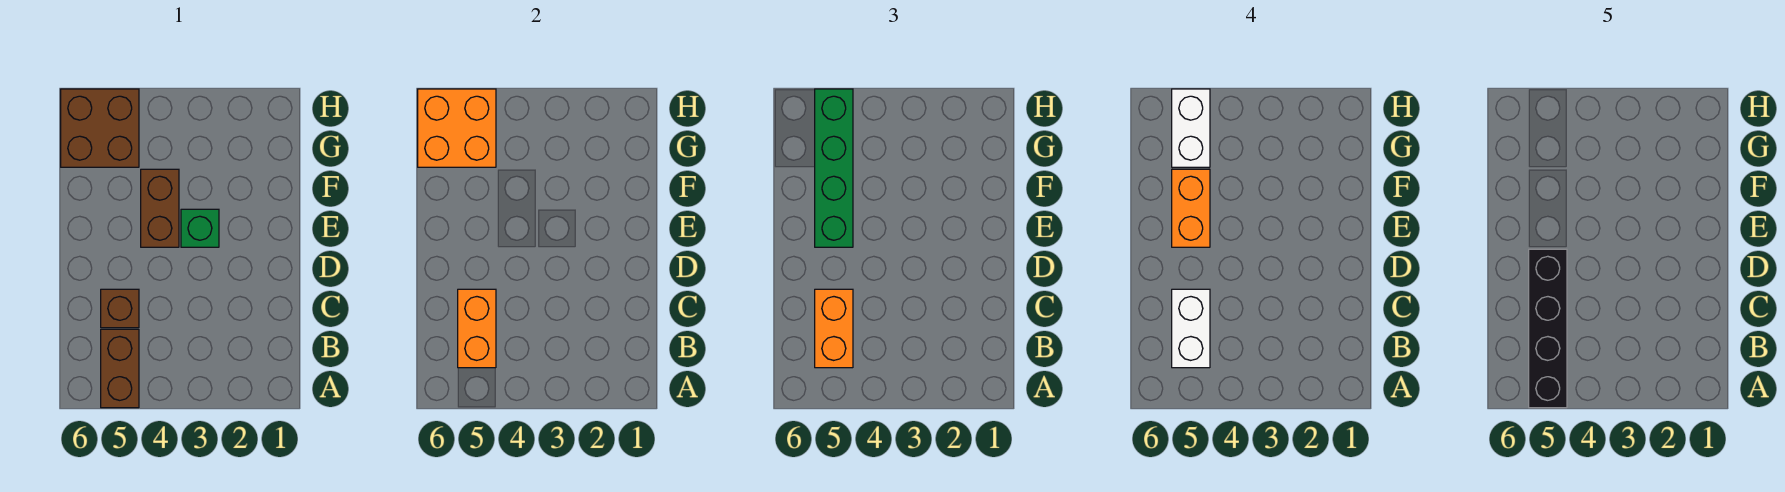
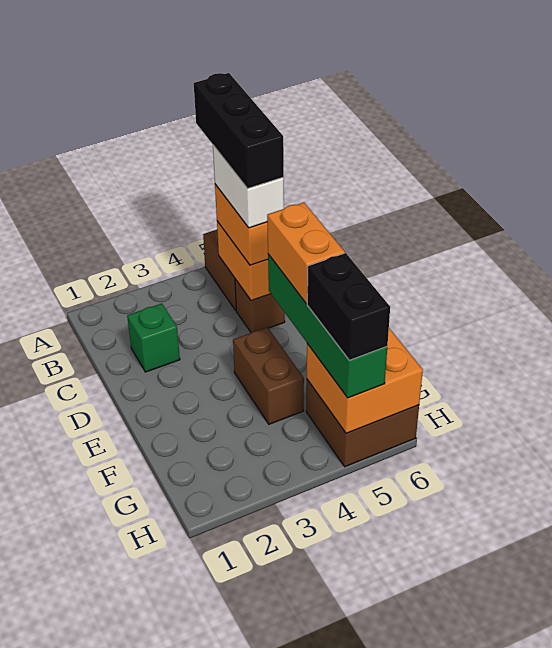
black brick A5:D5 level 5 -> black brick A5:C5 level 5
green brick E3 level 1 -> green brick C2 level 1
white brick G5:H5 level 4 -> black brick G5:H5 level 4

